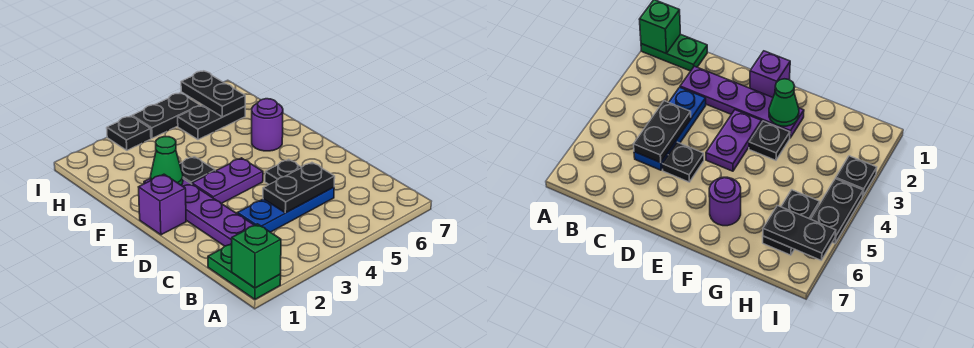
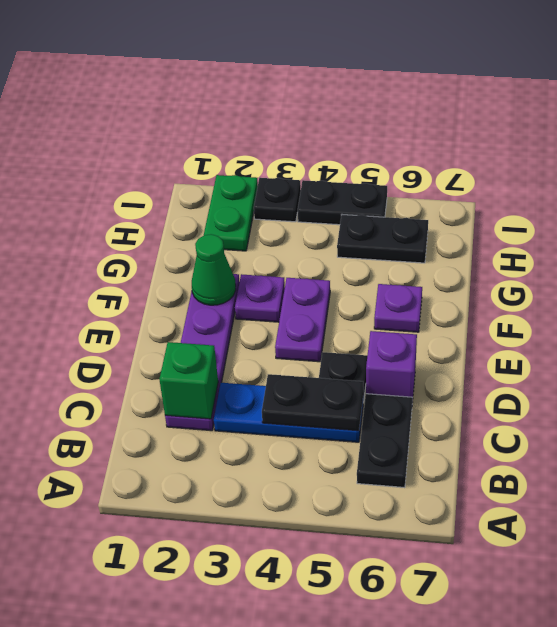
green plate A1:B1 level 1 -> green plate H2:I2 level 1
green brick A1 level 2 -> green brick C2 level 2
purple brick E1 level 1 -> purple brick D6 level 1
purple plate E3:E4 level 1 -> purple plate E4:F4 level 1
black plate F3 level 1 -> purple plate F3 level 1
purple round brick F6 level 1 -> purple plate F6 level 1
black plate H6:I6 level 2 -> black plate B6:C6 level 1

